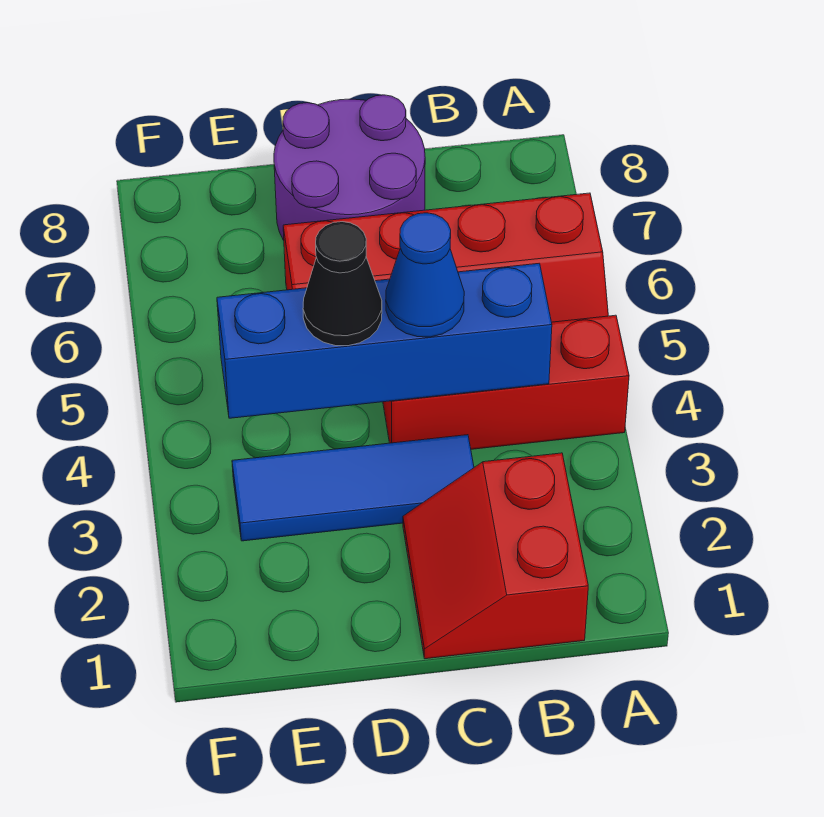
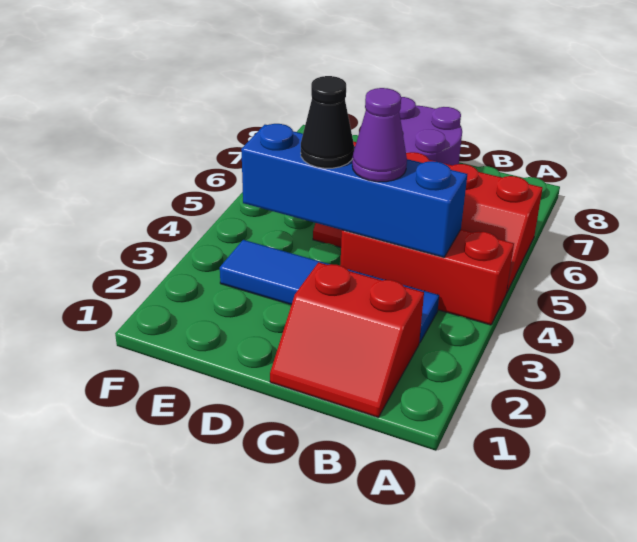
red slope B1:C2 level 1 top B -> red slope B1:C2 level 1 top 2
blue tile C3:E3 level 1 -> blue tile B3:E3 level 1
blue cone C4 level 3 -> purple cone C4 level 3

